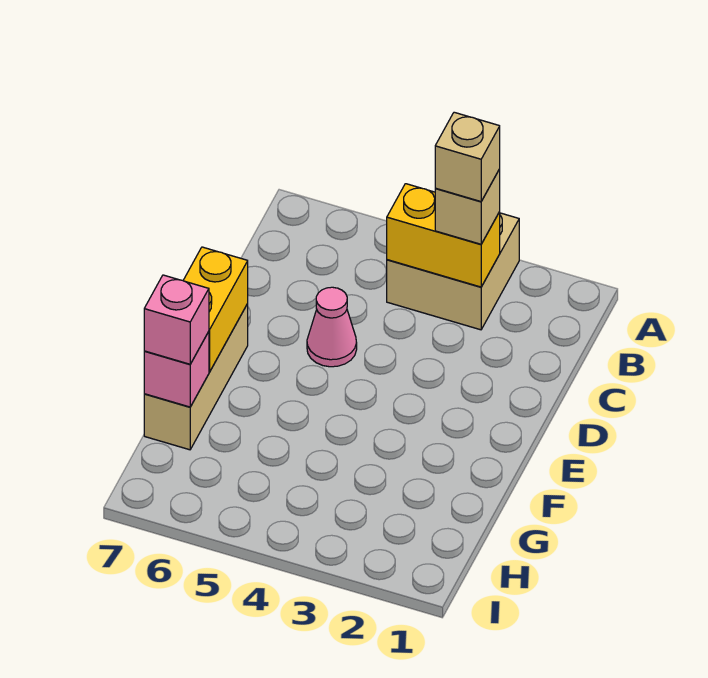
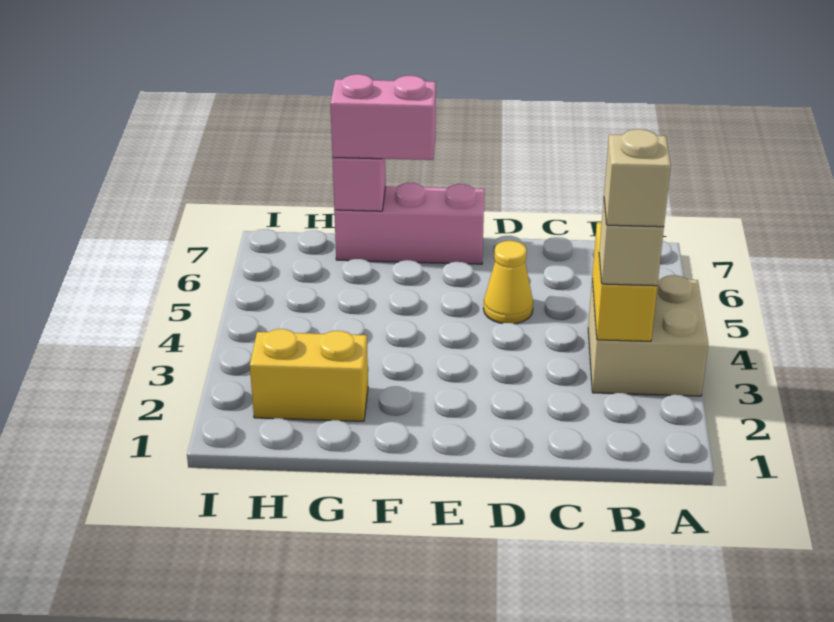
pink cone D5 level 1 -> yellow cone D5 level 1
tan brick E7:G7 level 1 -> pink brick E7:G7 level 1
yellow brick E7:F7 level 2 -> yellow brick G2:H2 level 1
pink brick G7 level 3 -> pink brick F7:G7 level 3

